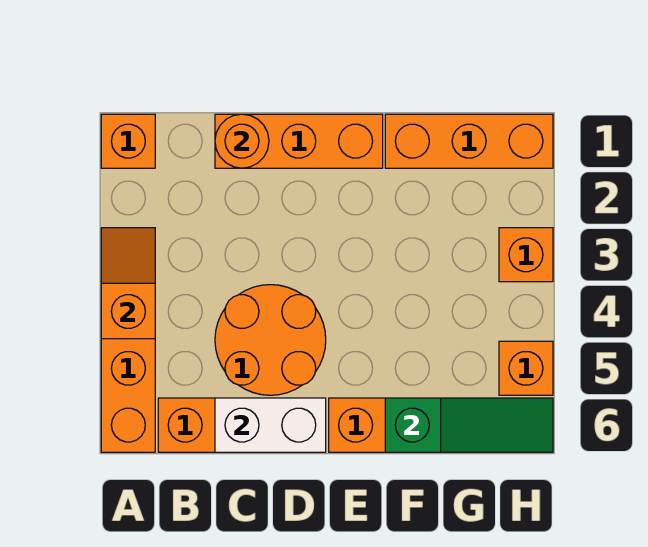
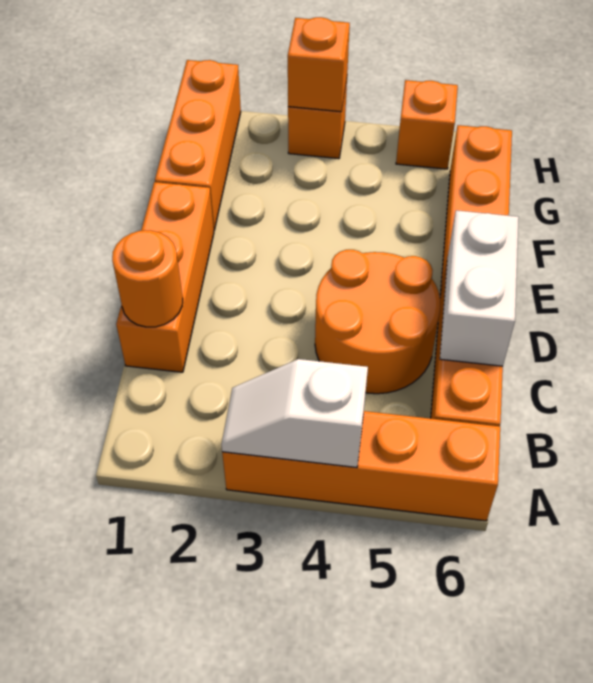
orange brick A1 level 1 -> orange brick H3 level 2
orange slope A3:A4 level 2 top 4 -> white slope A3:A4 level 2 top 4
green slope F6:H6 level 2 top F -> none

